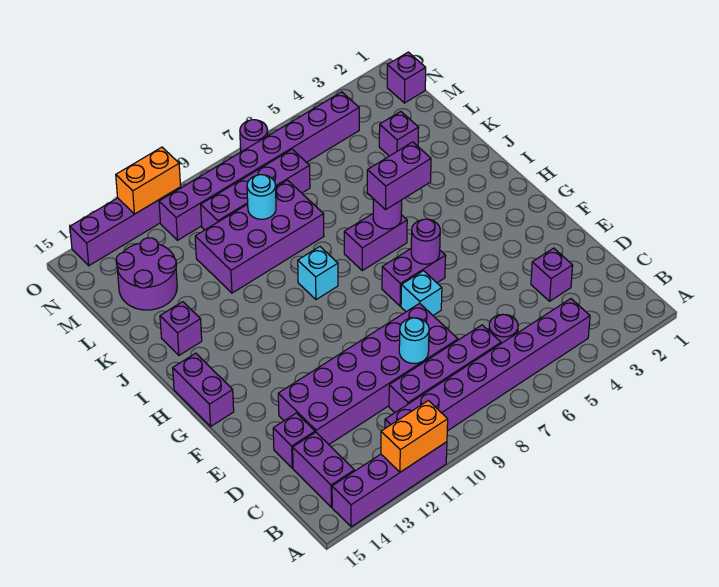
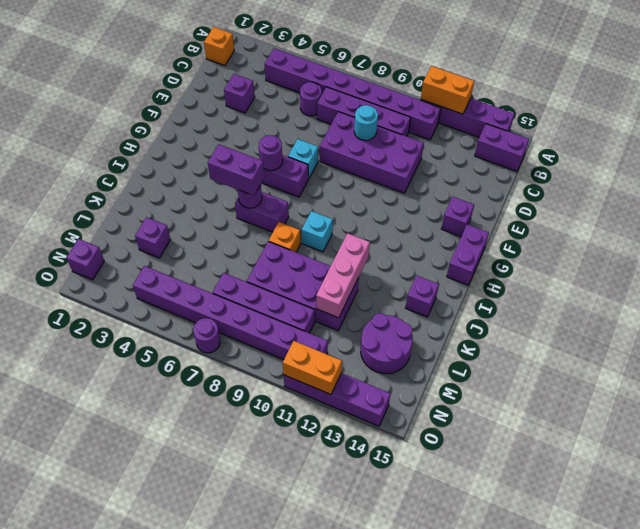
none -> orange brick B1 level 1
purple brick B14:C14 level 1 -> purple brick B14:B15 level 1
purple brick D8:E13 level 1 -> purple brick D8:E11 level 1
purple brick D14 level 1 -> purple brick F14 level 1
none -> orange brick J8 level 1
none -> pink brick J11:L11 level 2
cyan round brick L9 level 2 -> none

